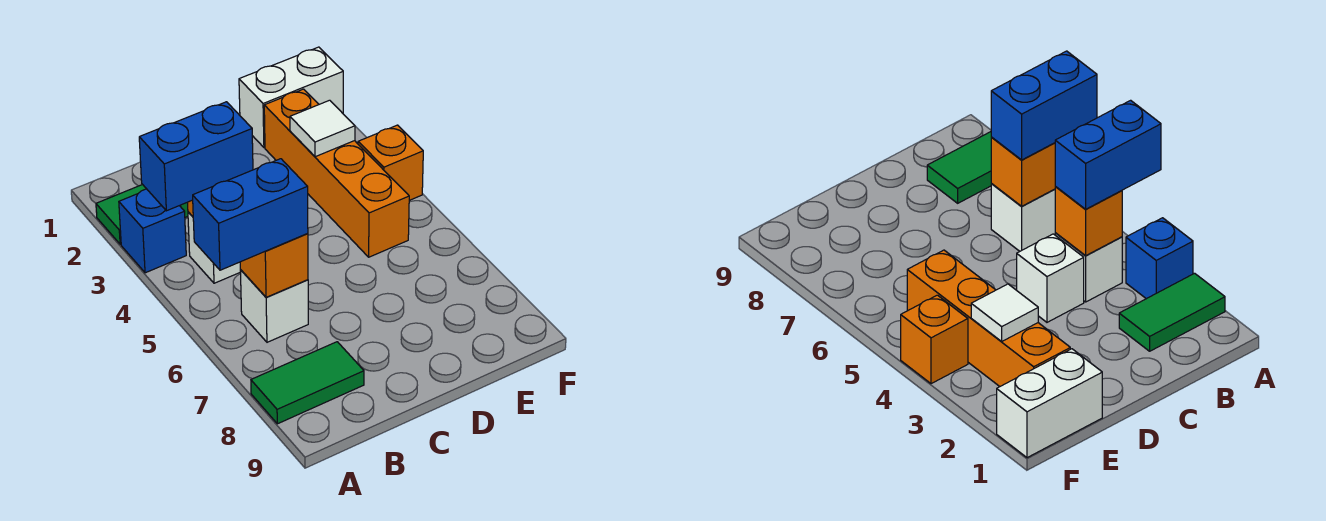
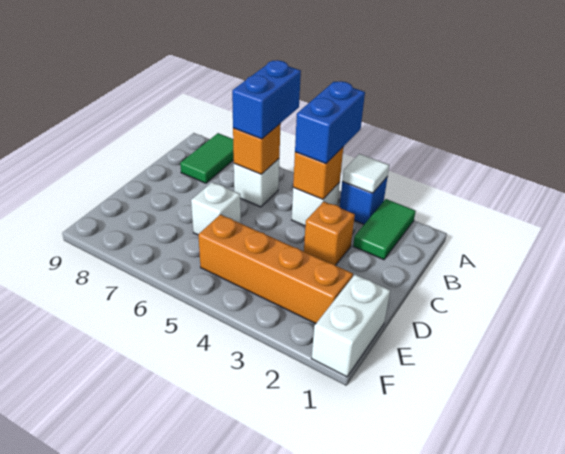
white brick C4 level 1 -> white brick D6 level 1
white tile E3 level 2 -> white tile A3 level 2
orange brick F4 level 1 -> orange brick C3 level 1

